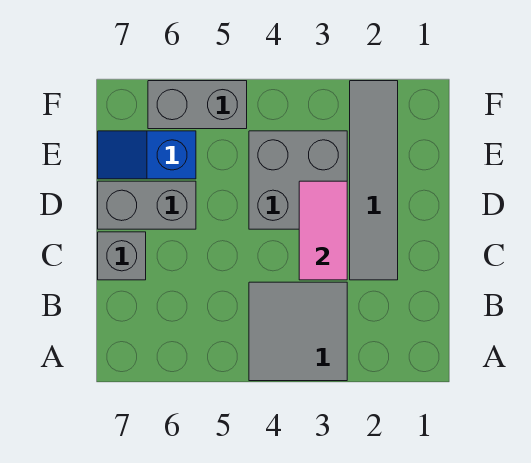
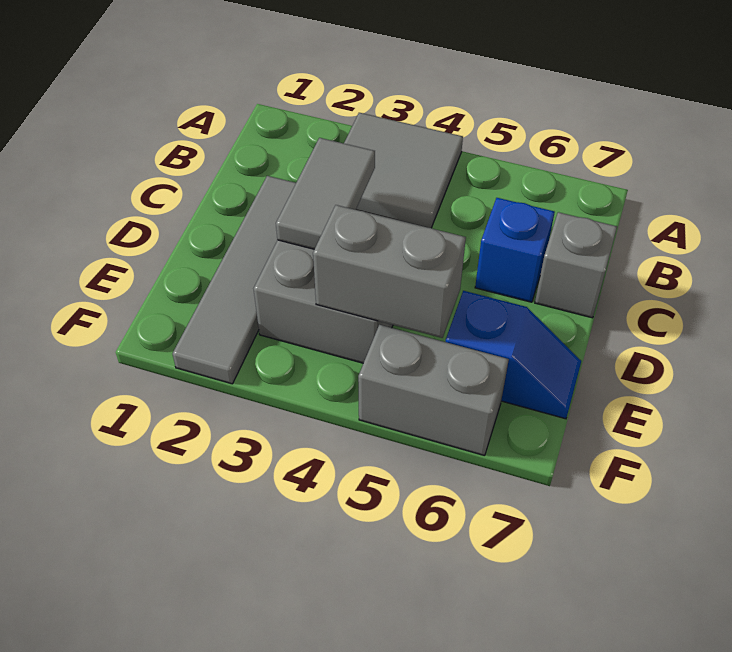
pink tile C3:D3 level 2 -> grey tile C3:D3 level 2
none -> blue brick C6 level 1
grey brick D6:D7 level 1 -> grey brick E4:E5 level 2

